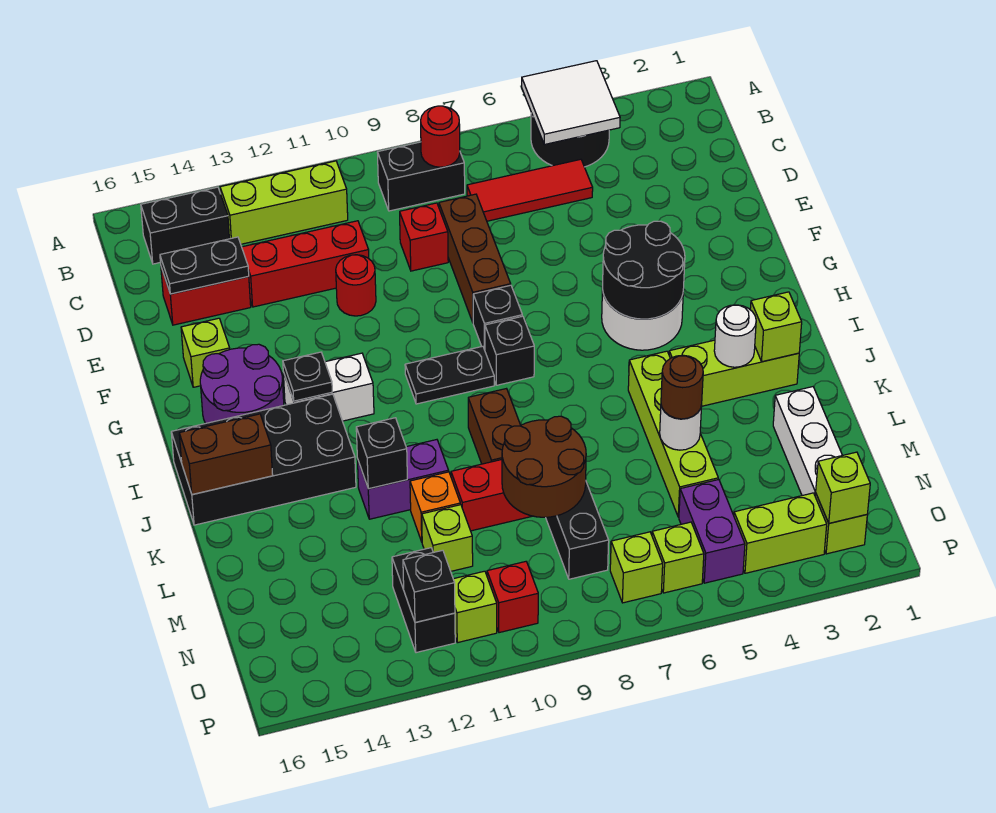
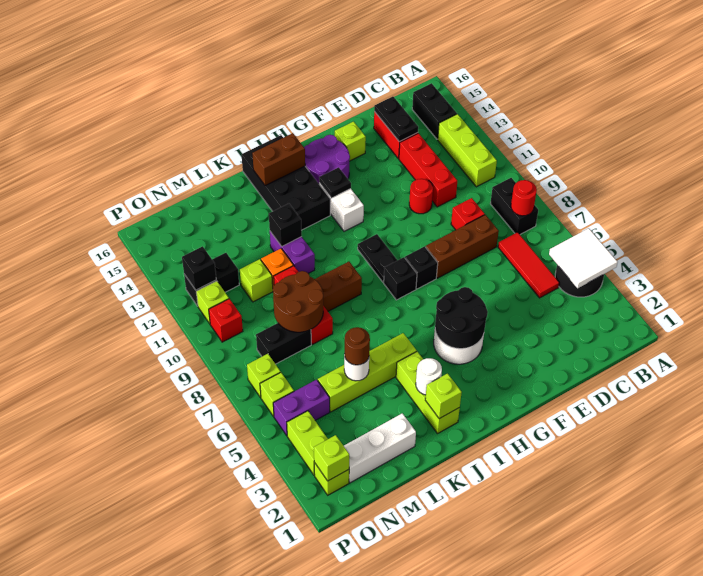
brown brick J15:J16 level 2 -> brown brick I15:J15 level 2

